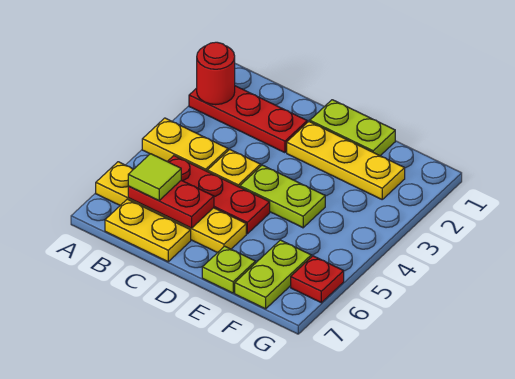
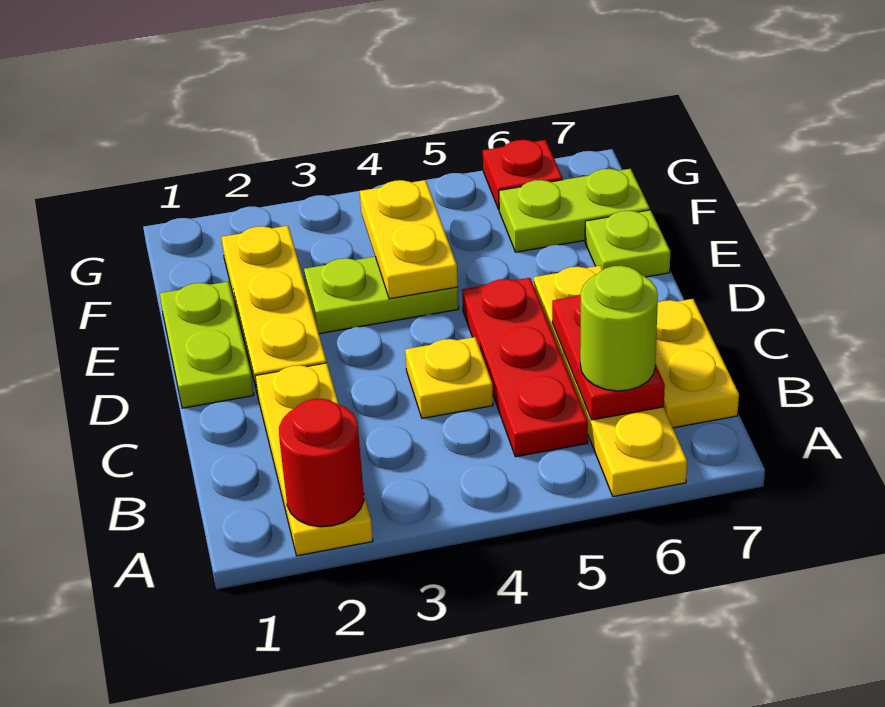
red plate A2:C2 level 1 -> yellow plate A2:C2 level 1
yellow plate A4:B4 level 1 -> yellow plate E4:F4 level 2
lime tile B6 level 3 -> lime round brick B6 level 3
lime plate D4:E4 level 1 -> lime plate E3:E4 level 1

